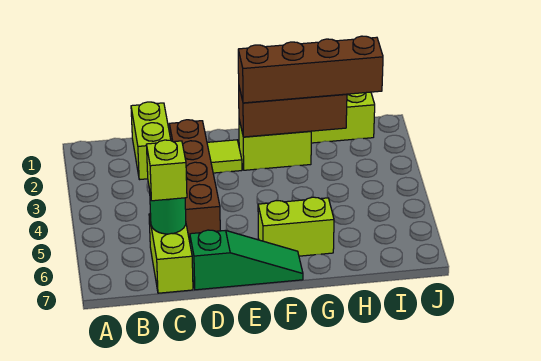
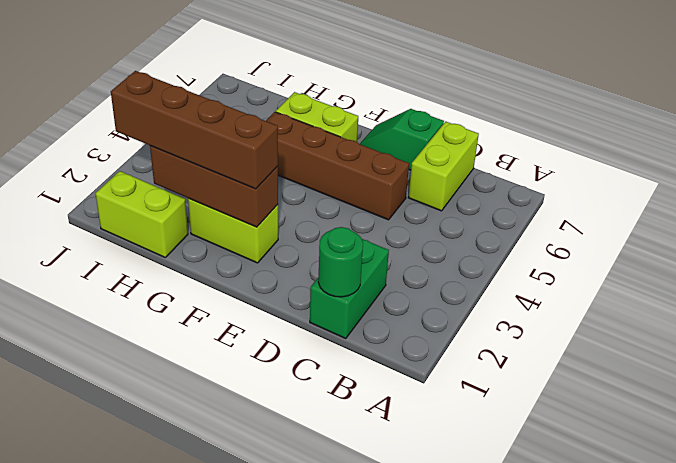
lime brick C1:C2 level 1 -> green brick C1:C2 level 1
green round brick C6 level 2 -> green round brick C1 level 2
lime brick C6 level 3 -> none
brown brick D2:D5 level 1 -> brown brick D5:G5 level 1
green slope D7:F7 level 1 top D -> green slope D7:E7 level 1 top D
lime tile E2 level 1 -> none

